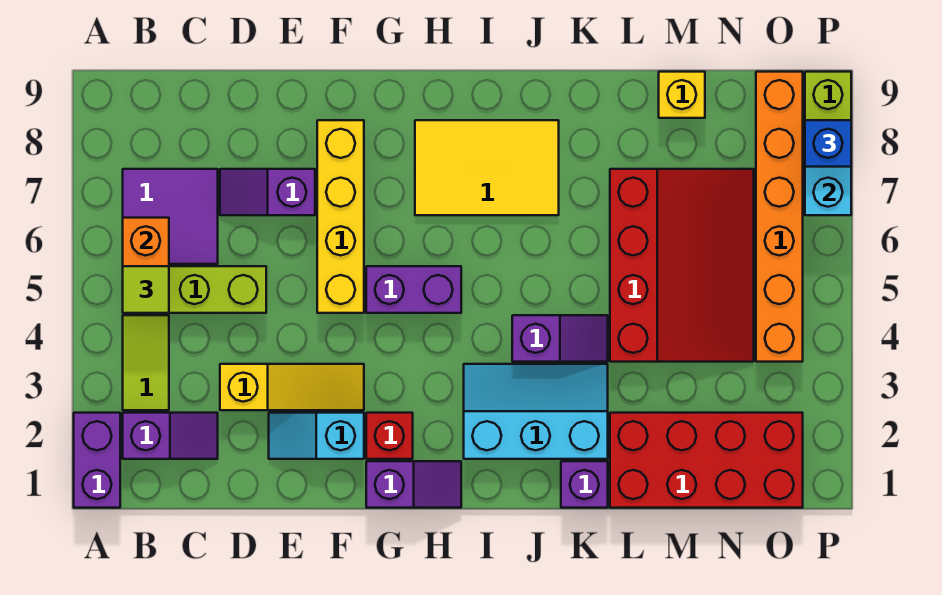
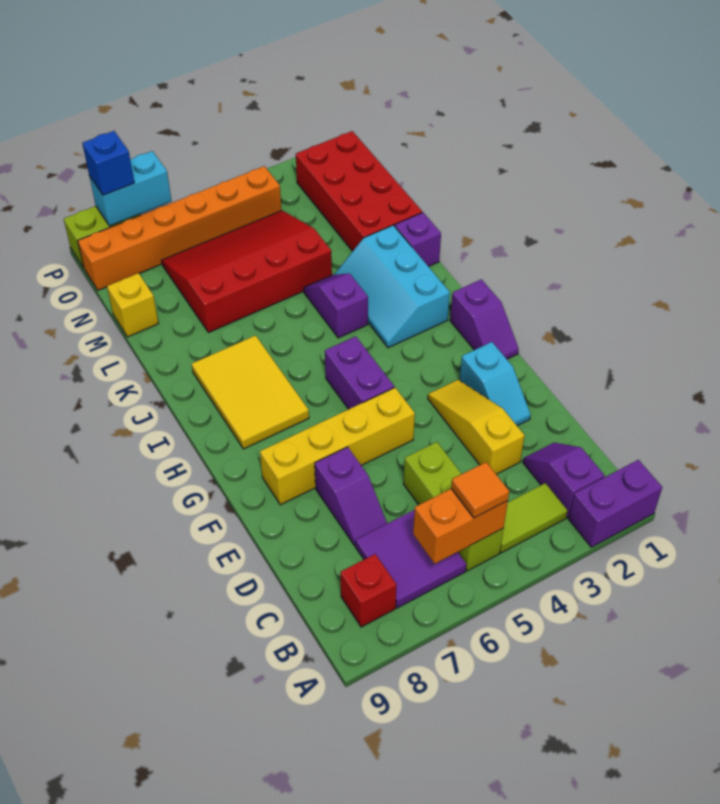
lime tile B5 level 3 -> orange tile B5 level 3
purple slope G1:H1 level 1 top G -> purple slope G1:H1 level 1 top H
red brick G2 level 1 -> red brick B8 level 1

